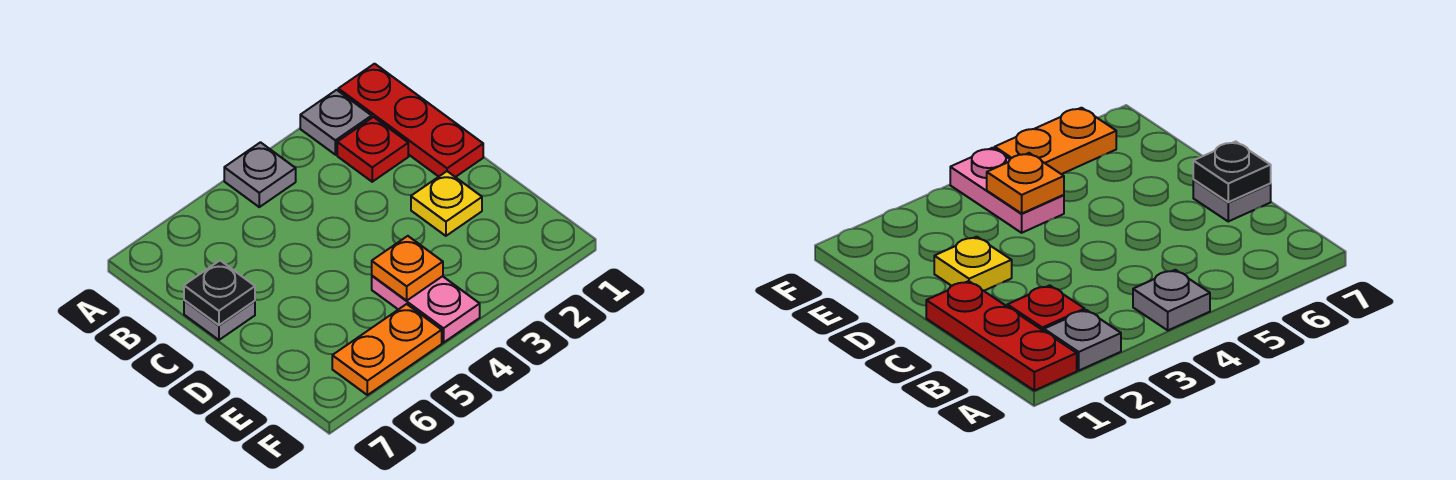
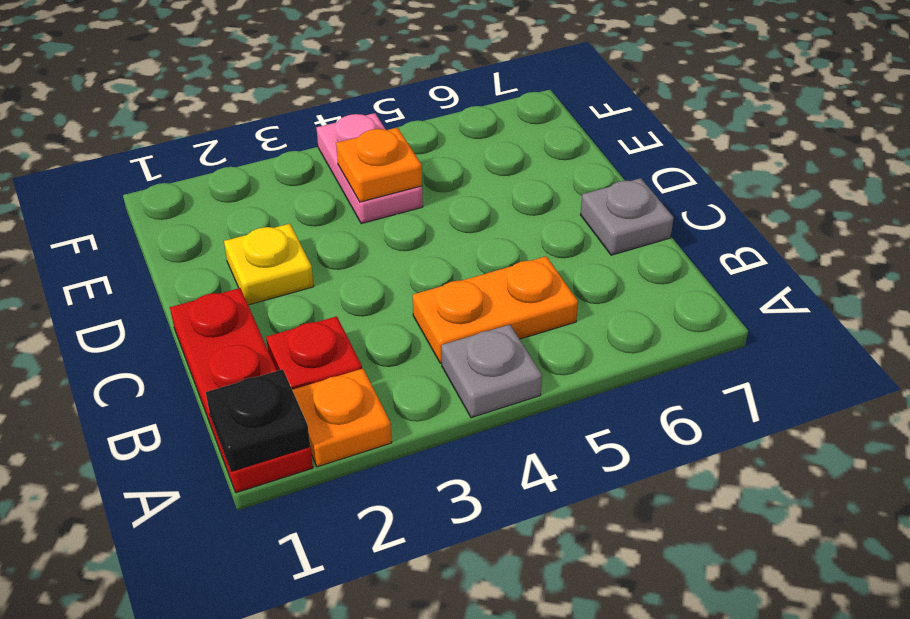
grey plate A2 level 1 -> orange plate A2 level 1
black plate C7 level 2 -> black plate A1 level 2
orange plate F5:F6 level 1 -> orange plate B4:B5 level 1

